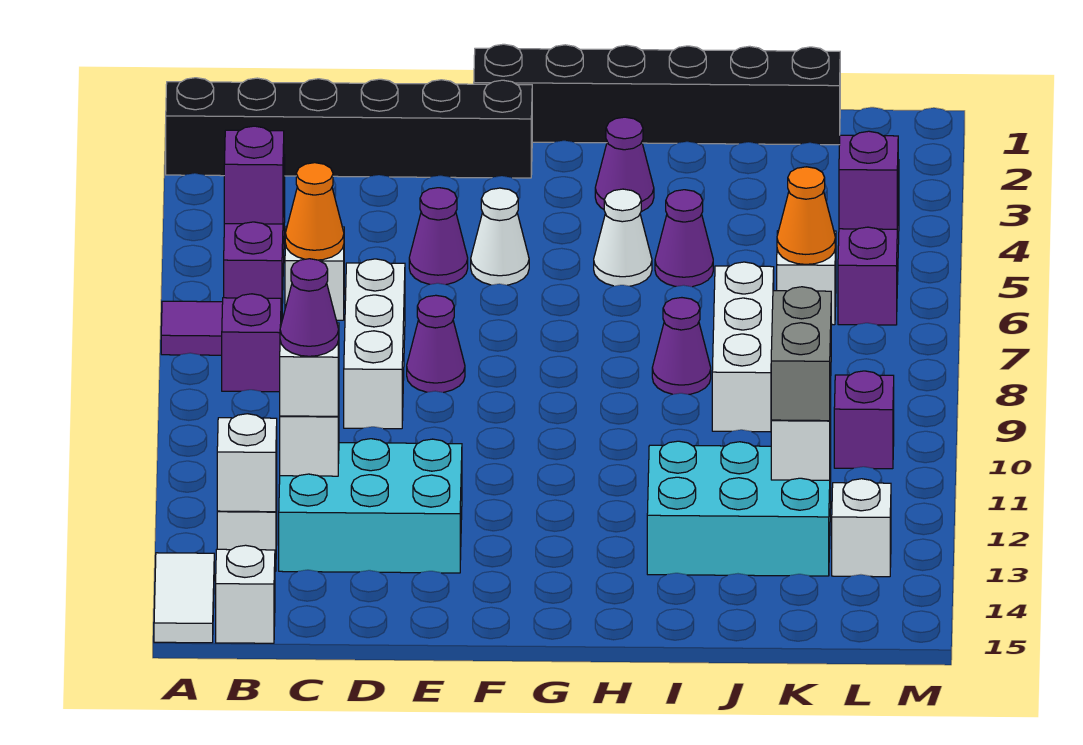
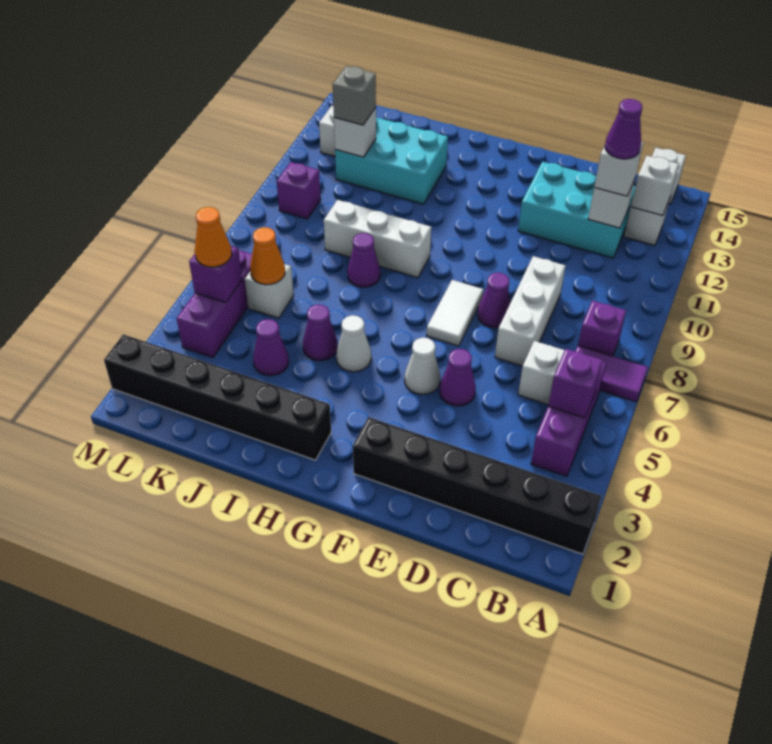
white tile A14:A15 level 1 -> white tile F7:F8 level 1
orange cone C6 level 2 -> orange cone L5 level 3
black brick F1:K1 level 1 -> black brick H2:M2 level 1
purple cone H3 level 1 -> purple cone J4 level 1
white brick J7:J9 level 1 -> white brick H9:J9 level 1
grey brick K11:K12 level 3 -> grey brick K12 level 3

